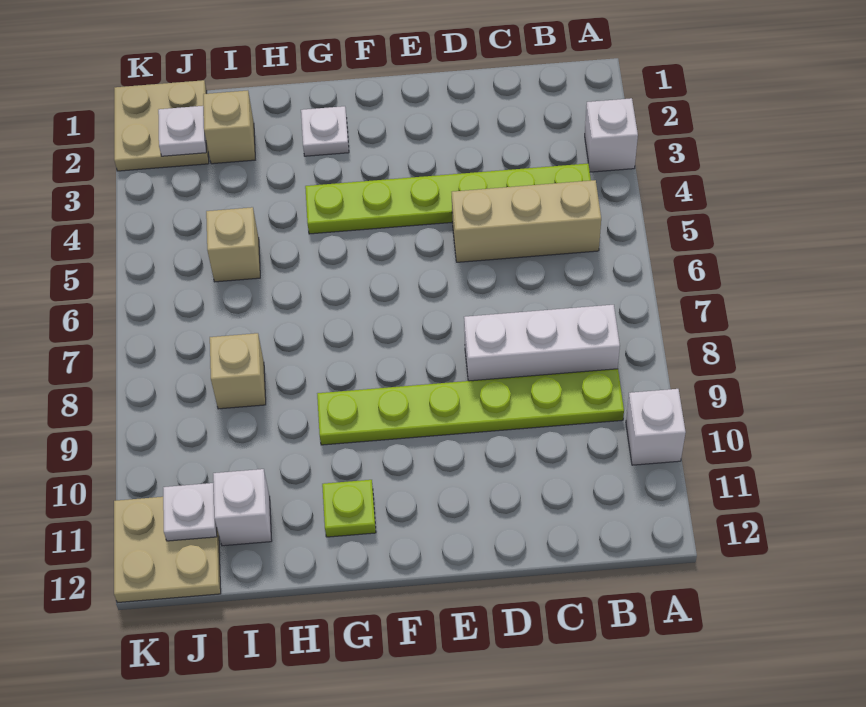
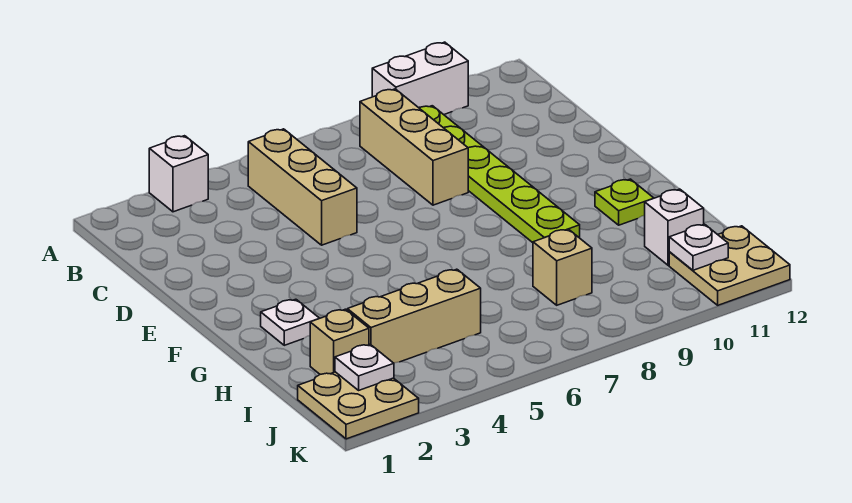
white brick A10 level 1 -> white brick A9:A10 level 1
lime plate B4:G4 level 1 -> none
white brick B8:D8 level 1 -> tan brick B8:D8 level 1
tan brick I5 level 1 -> tan brick I3:I5 level 1

